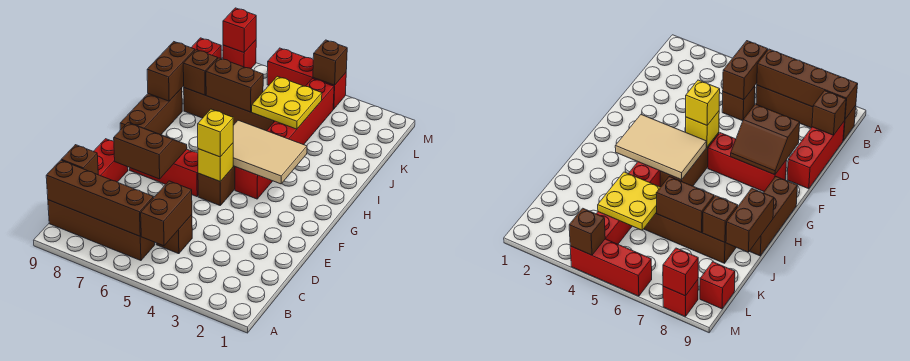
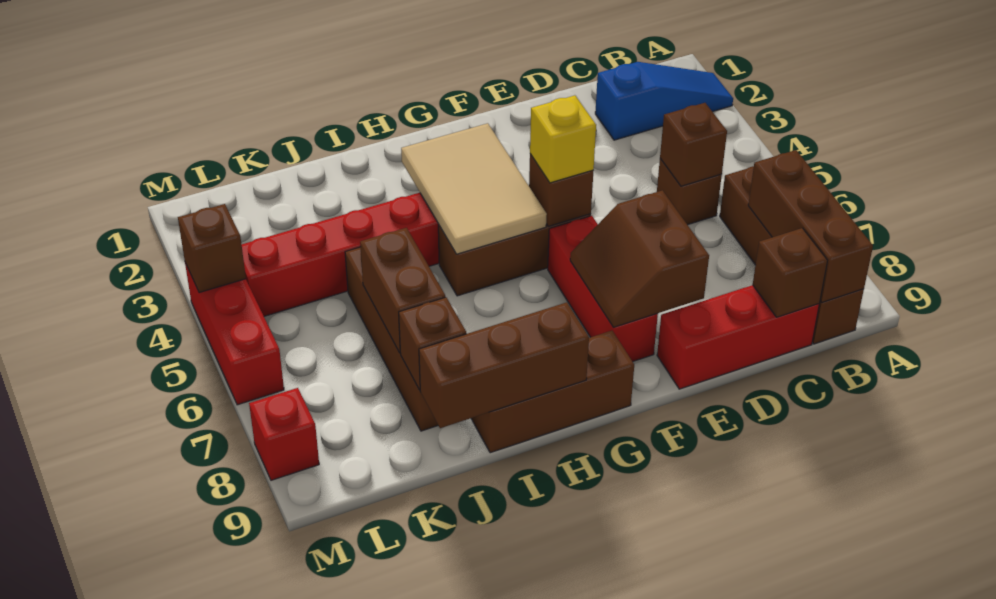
none -> blue slope A2:C2 level 1 top C
brown brick B5:C5 level 2 -> brown brick C5 level 2
brown brick B6:B9 level 2 -> brown brick B7:B9 level 2
yellow brick F5 level 2 -> brown brick F5 level 2
brown brick I9:J9 level 2 -> brown brick H9:J9 level 2
yellow plate J4:K5 level 2 -> none
red brick L9 level 1 -> none
red brick M8 level 2 -> none

